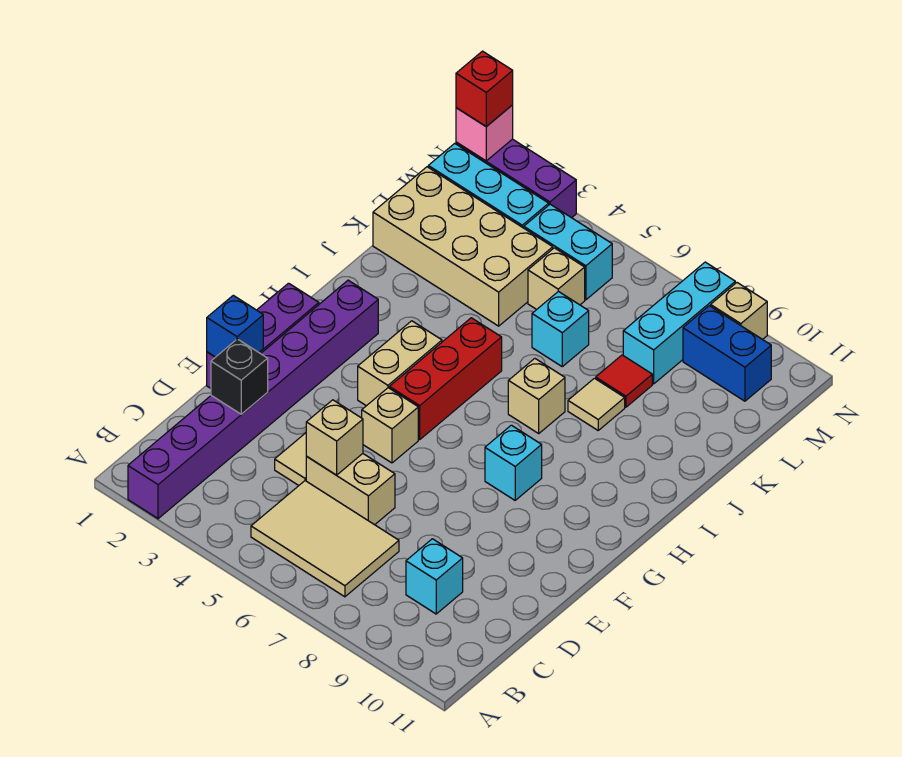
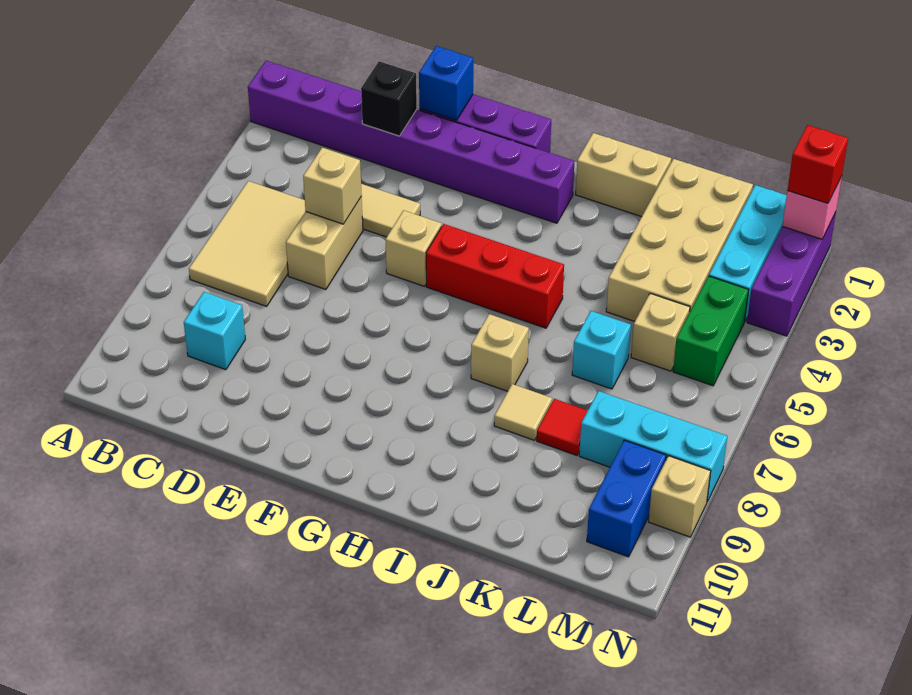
tan brick G4:H4 level 1 -> tan brick I1:J1 level 1
cyan brick G8 level 1 -> none
cyan brick M4:M5 level 1 -> green brick M4:M5 level 1

